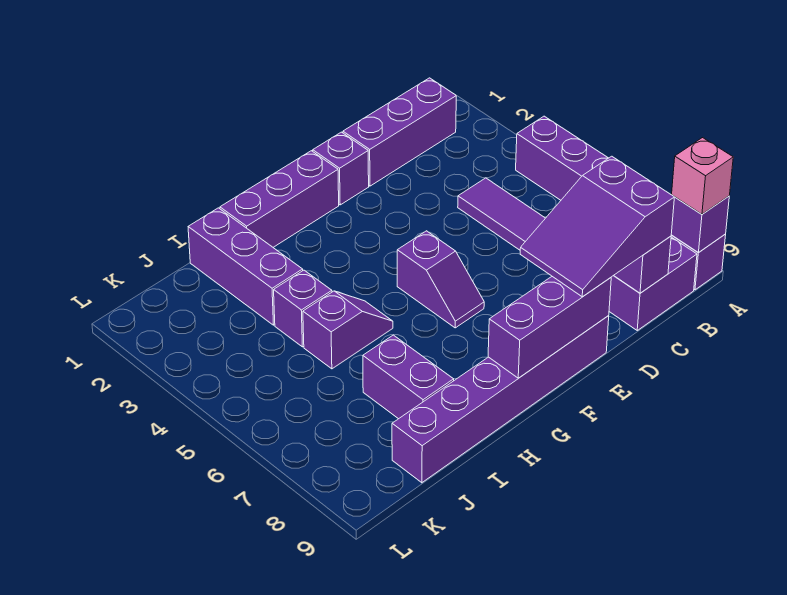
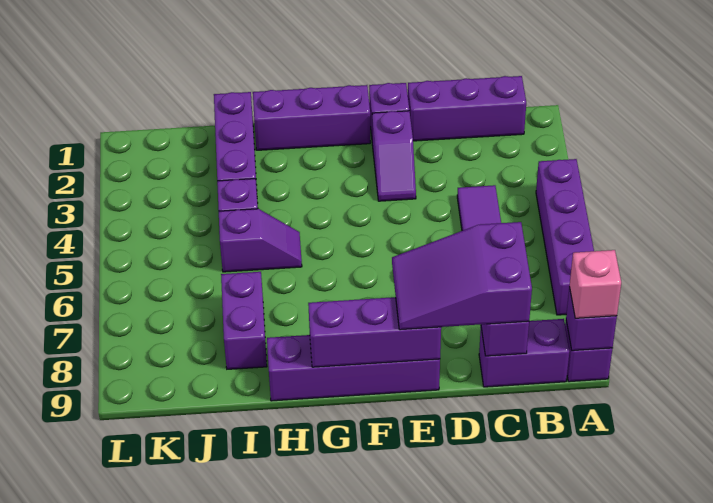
purple brick E9:J9 level 1 -> purple brick E9:H9 level 1
purple slope F5:F6 level 1 top 5 -> purple slope E2:E3 level 1 top 2

